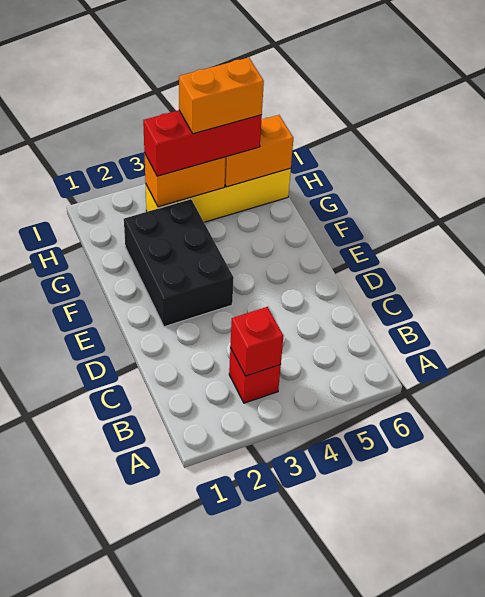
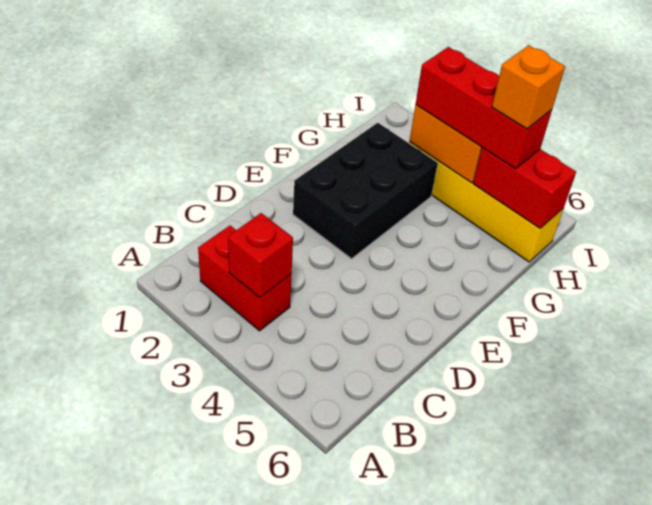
red brick B3 level 1 -> red brick B2:B3 level 1
orange brick H4:H5 level 4 -> orange brick H5 level 4
orange brick H5:H6 level 2 -> red brick H5:H6 level 2

